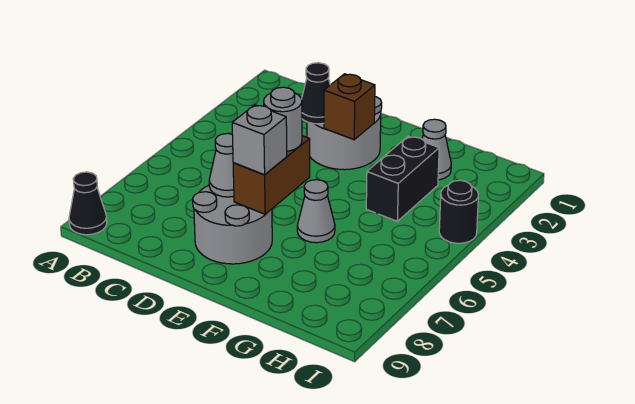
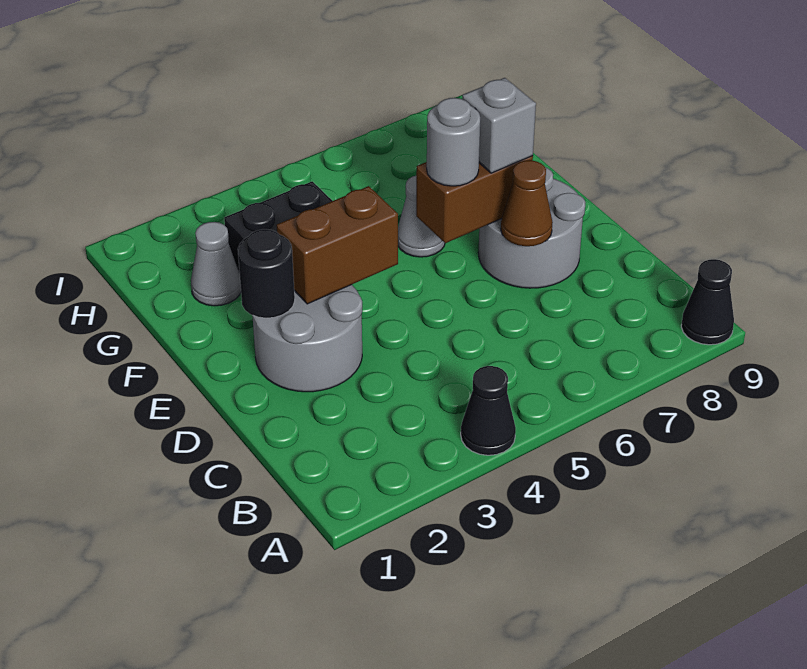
black cone D3 level 2 -> black cone A4 level 1
grey cone D7 level 2 -> brown cone D7 level 2
brown brick E3 level 2 -> brown brick E3:E4 level 2
black round brick I4 level 1 -> black round brick E2 level 2

